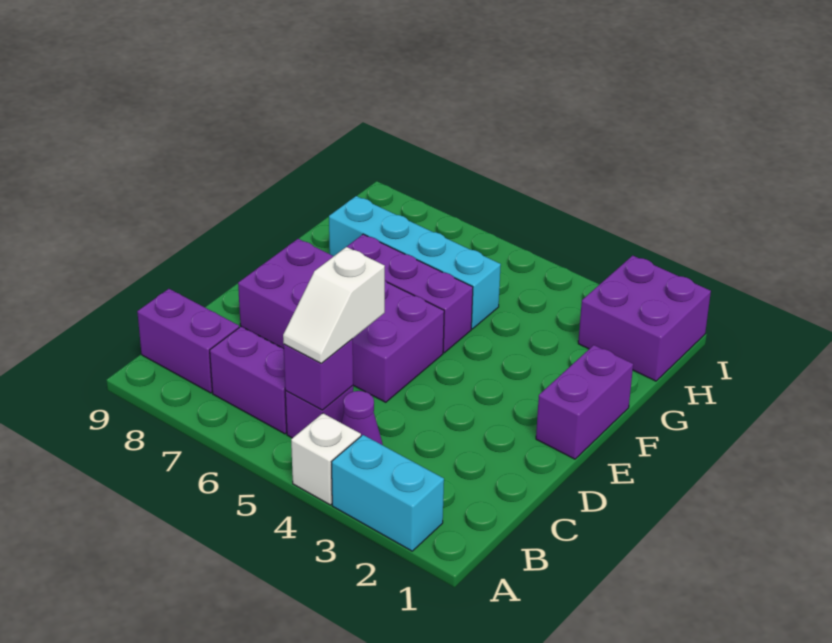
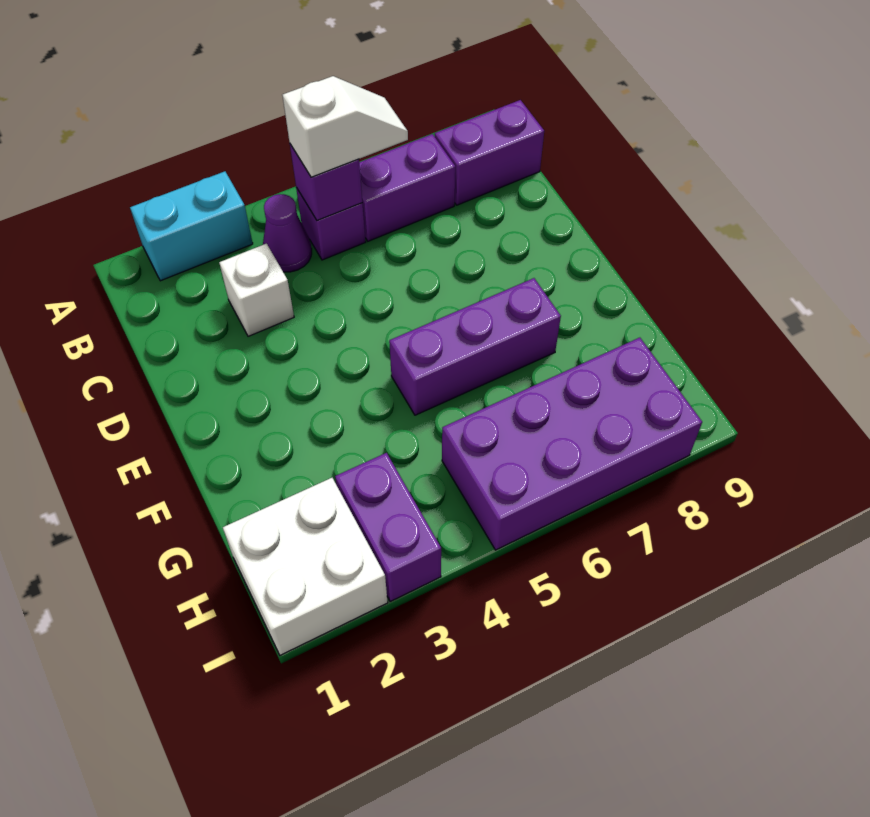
white brick A4 level 1 -> white brick C3 level 1
white slope B5:C5 level 3 top C -> white slope B5:B6 level 3 top 5
purple brick D5:E8 level 1 -> purple brick H5:I8 level 1
purple brick E1:F1 level 1 -> purple brick H3:I3 level 1
cyan brick G5:G8 level 1 -> none
purple brick H1:I2 level 1 -> white brick H1:I2 level 1

